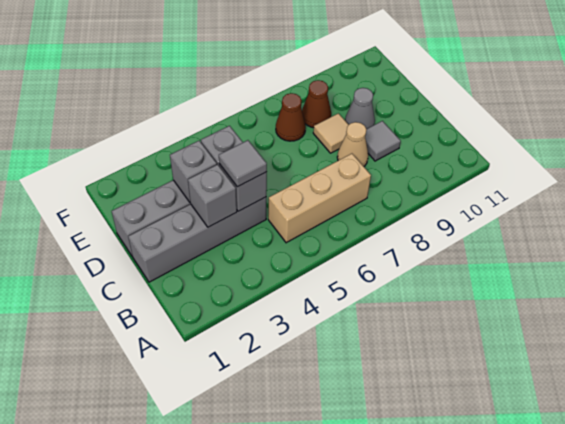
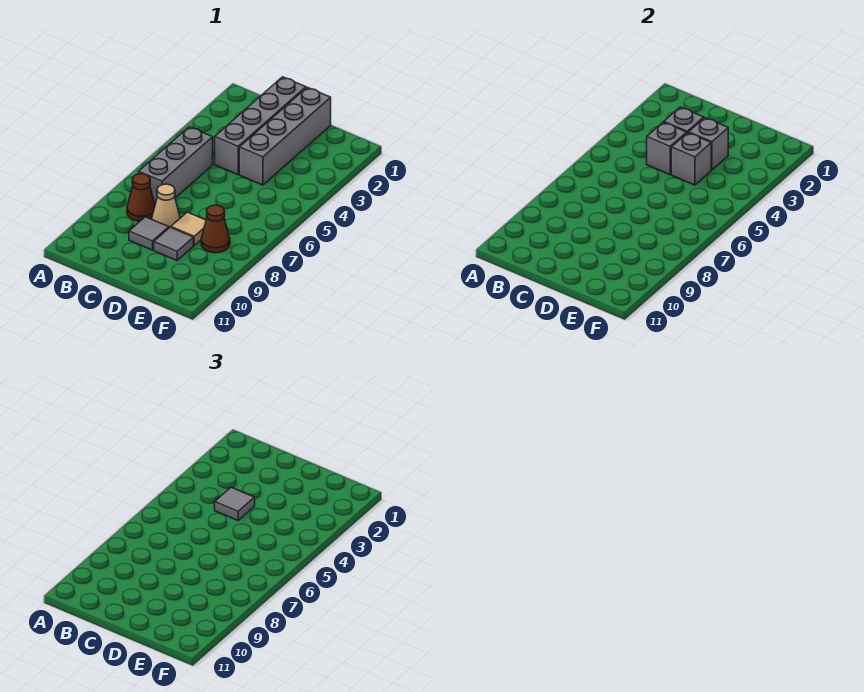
tan brick B5:B7 level 1 -> grey brick B5:B7 level 1
grey cone D9 level 1 -> grey tile D9 level 1
brown cone E7 level 1 -> brown cone B8 level 1

